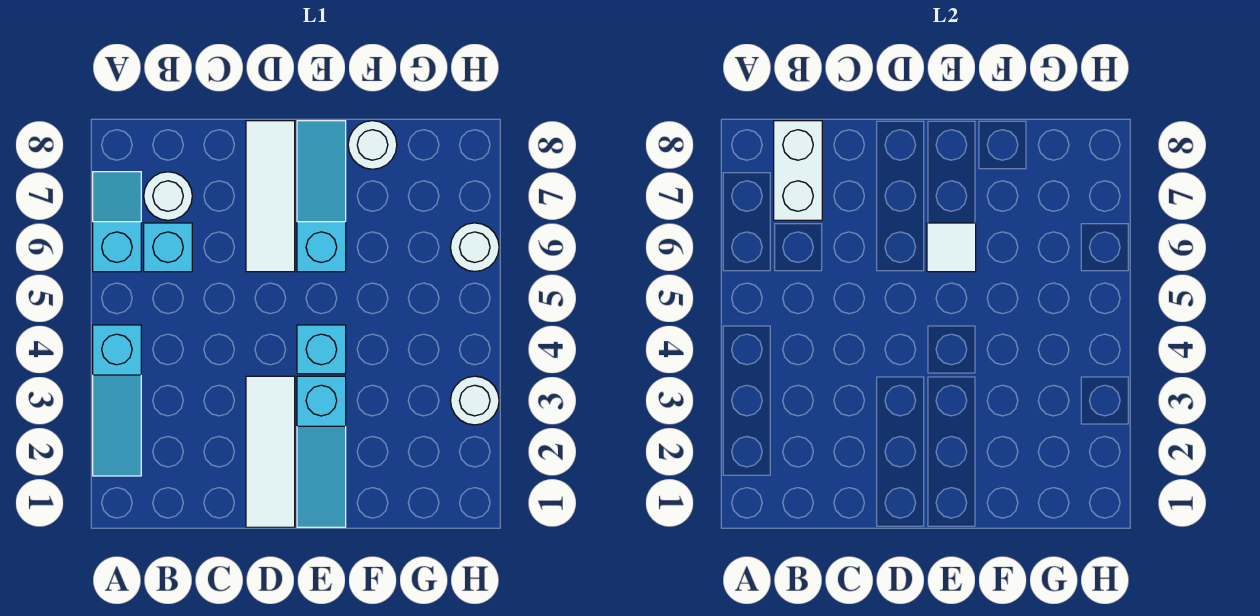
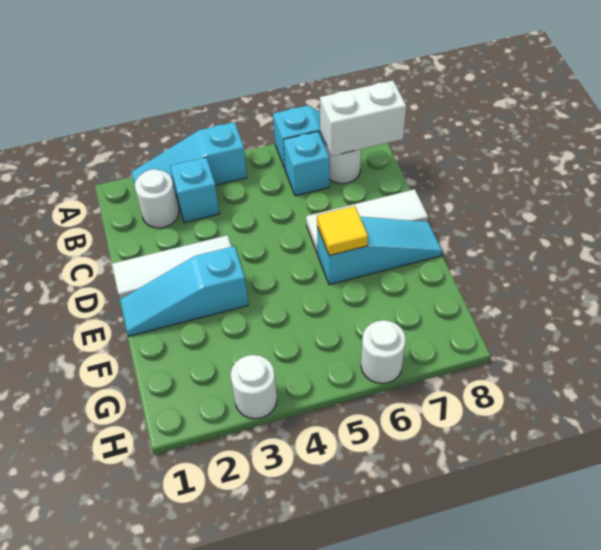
cyan brick E4 level 1 -> cyan brick B3 level 1
white tile E6 level 2 -> yellow tile E6 level 2
white round brick F8 level 1 -> white round brick B2 level 1

